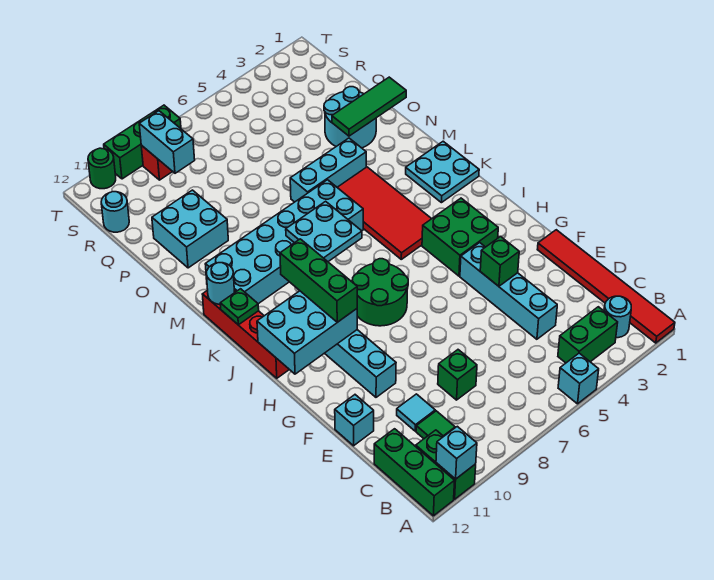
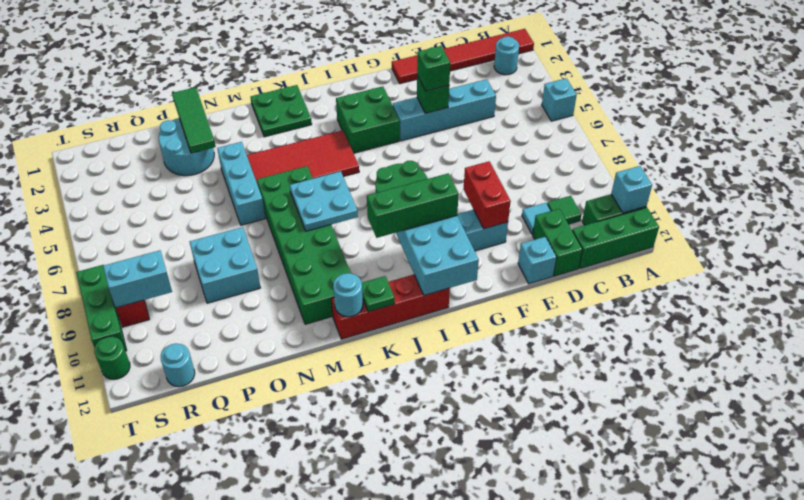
green brick B3:B4 level 1 -> green brick D11:D12 level 1
green brick D8 level 1 -> green brick F4 level 3
none -> red brick F9:F10 level 2
cyan plate K1:L2 level 1 -> green plate K1:L2 level 1
cyan brick L6:M11 level 1 -> green brick L6:M11 level 1
cyan brick O10:P11 level 1 -> cyan brick O8:P9 level 1

